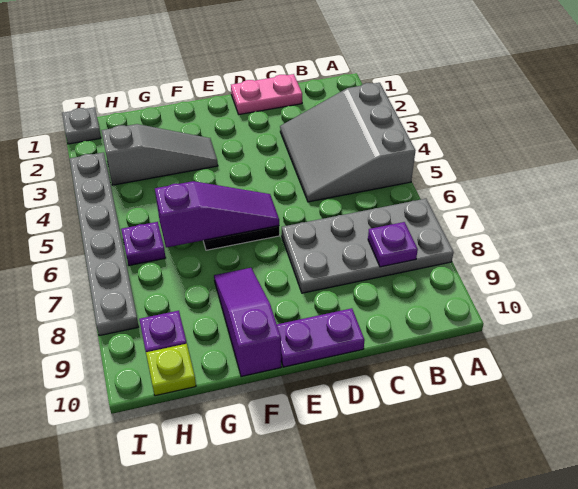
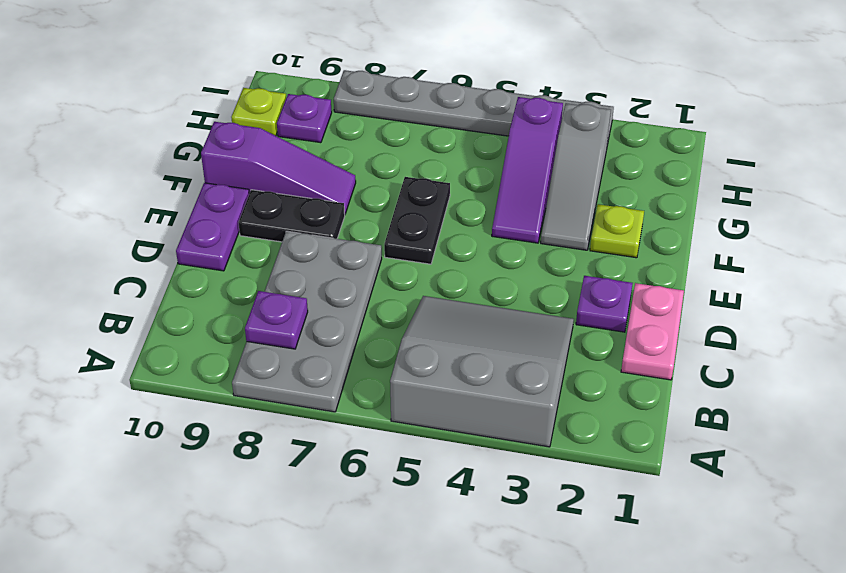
purple slope E6:G6 level 2 top G -> purple slope F4:H4 level 1 top H
none -> black plate E8:E9 level 1
none -> lime plate F2 level 1
purple plate H6 level 1 -> purple plate D2 level 1
grey plate I1 level 1 -> none

